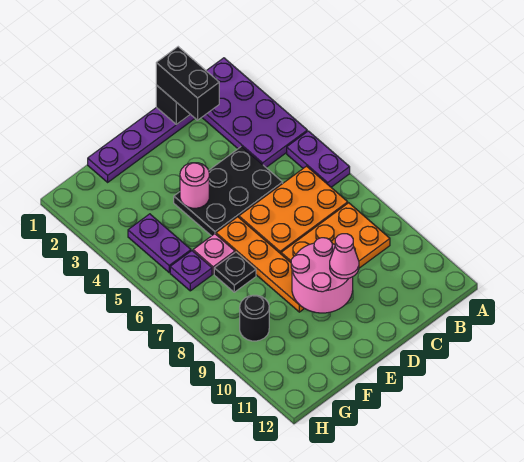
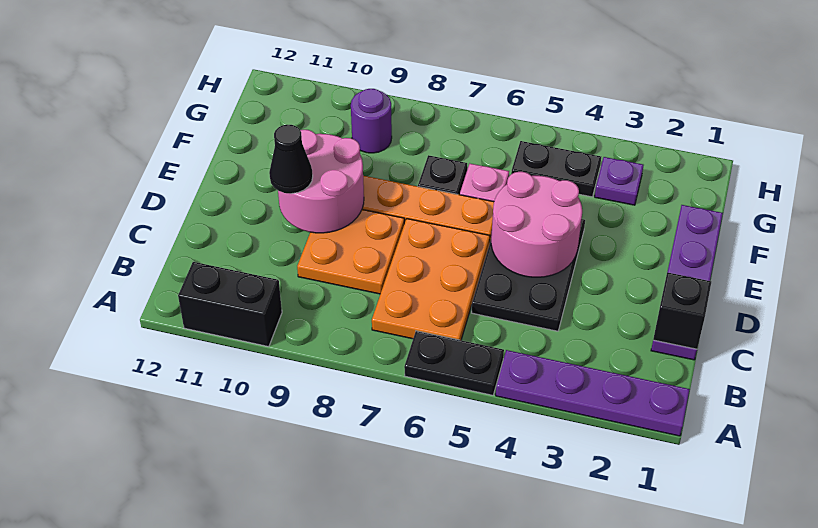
purple plate A1:B4 level 1 -> purple plate A1:A4 level 1
purple plate A5:A6 level 1 -> black plate A5:A6 level 1
orange plate B8:D9 level 1 -> orange plate C8:D9 level 1
black brick C1:C2 level 3 -> black brick A10:A11 level 1
pink cone D10 level 3 -> black cone D10 level 3
pink round brick E4 level 2 -> pink round brick D4:E5 level 2
purple plate G4:G5 level 1 -> black plate G4:G5 level 1
purple plate G6 level 1 -> purple plate G3 level 1
black round brick G9 level 1 -> purple round brick G9 level 1

